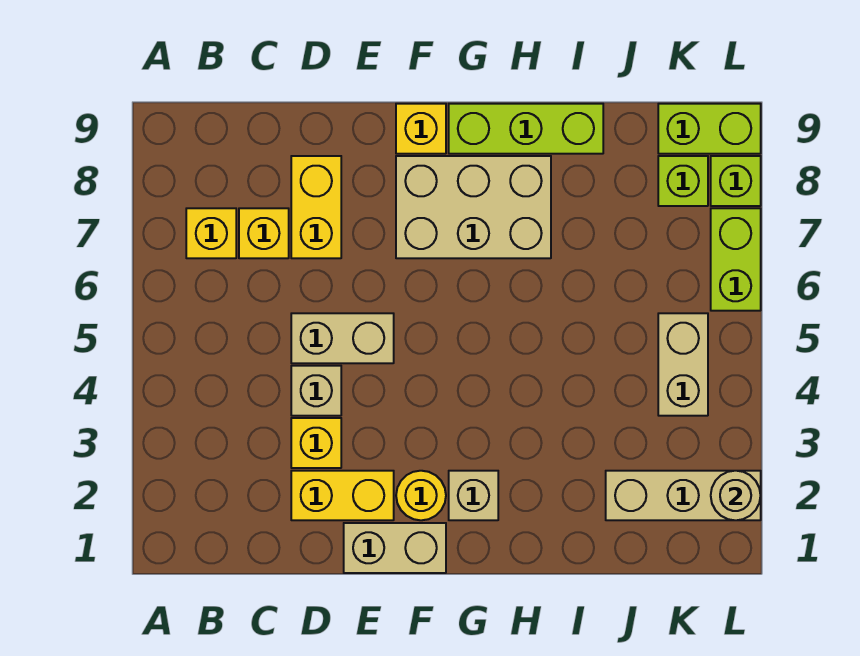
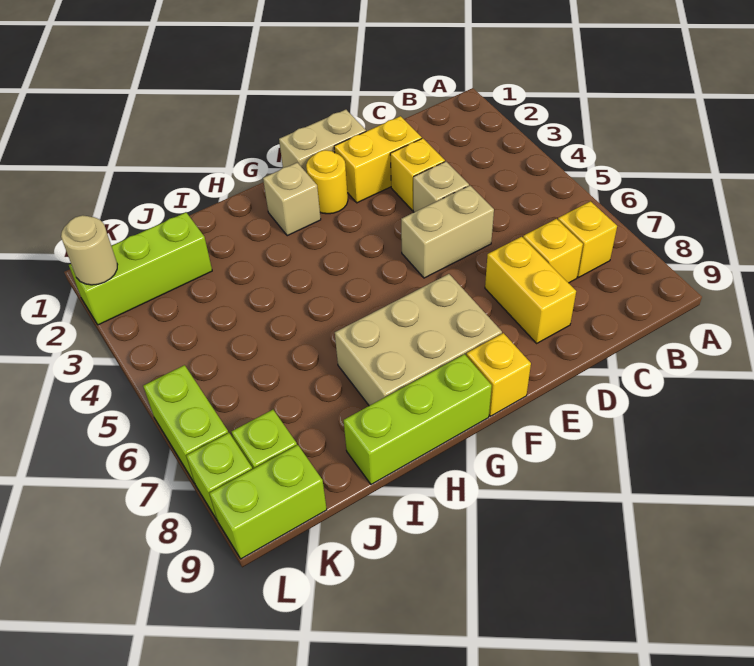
tan brick J2:L2 level 1 -> lime brick J2:L2 level 1
tan brick K4:K5 level 1 -> none

